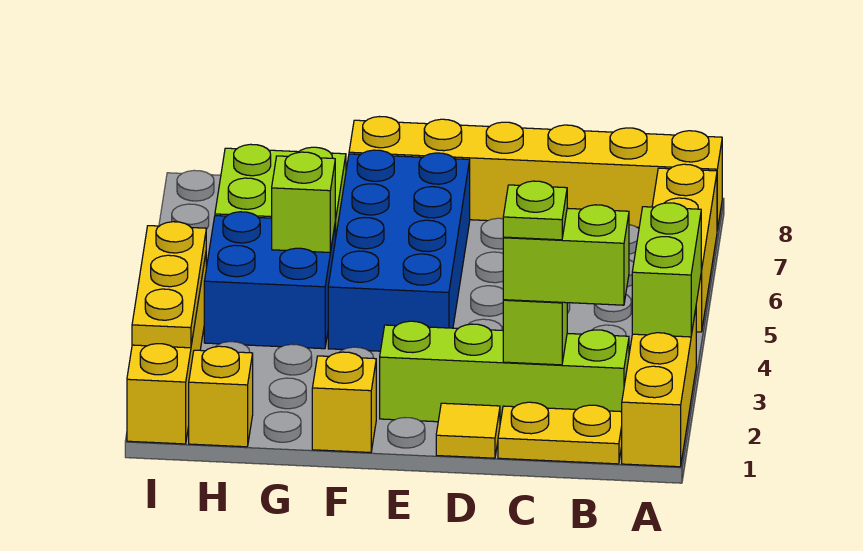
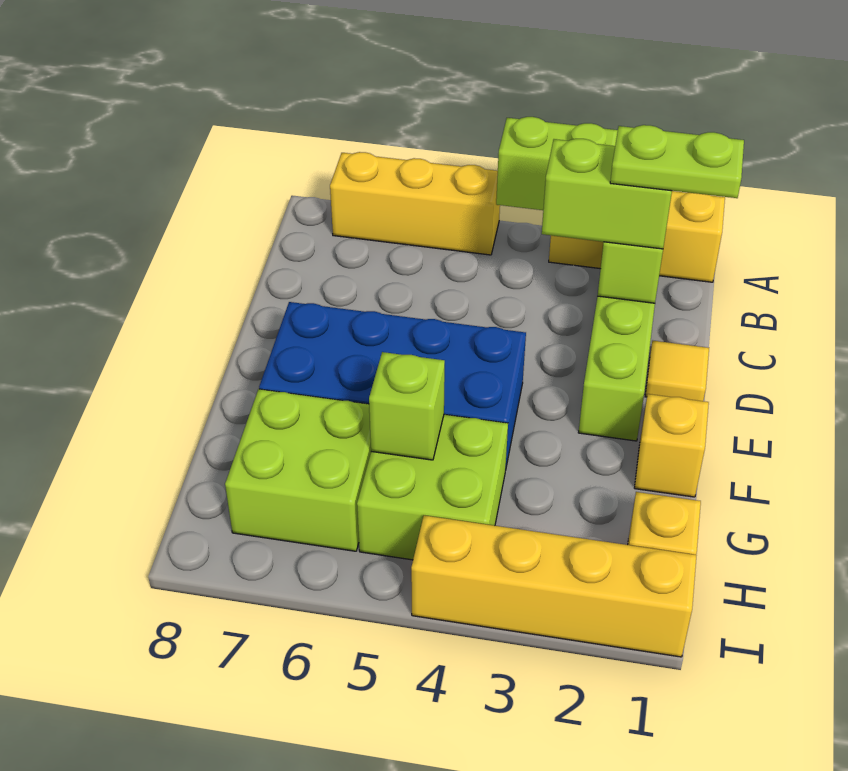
yellow brick A8:F8 level 1 -> none
yellow plate B1:C1 level 1 -> none
lime brick B2:C2 level 3 -> lime brick C2:C3 level 3
lime plate C2 level 4 -> lime plate C1:C2 level 4
blue brick G4:H5 level 1 -> lime brick G4:H5 level 1
yellow plate I2:I4 level 2 -> none

